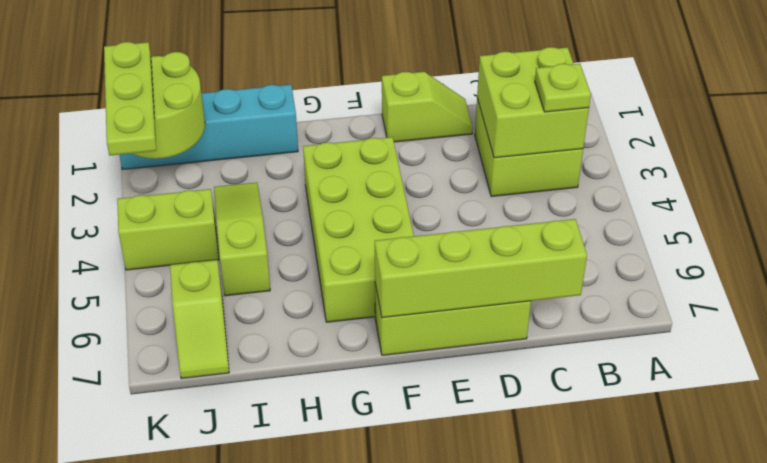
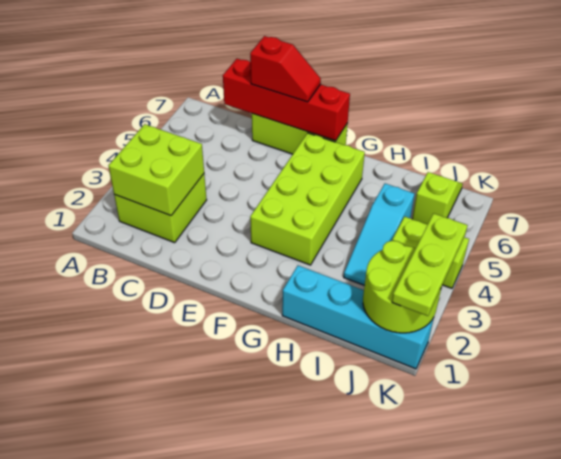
lime plate B3 level 3 -> none
lime brick C7:F7 level 2 -> red brick C7:F7 level 2
lime slope D1:E1 level 1 top E -> none
none -> red slope D7:E7 level 3 top D
lime slope I3:I5 level 1 top 5 -> cyan slope I3:I5 level 1 top 5

